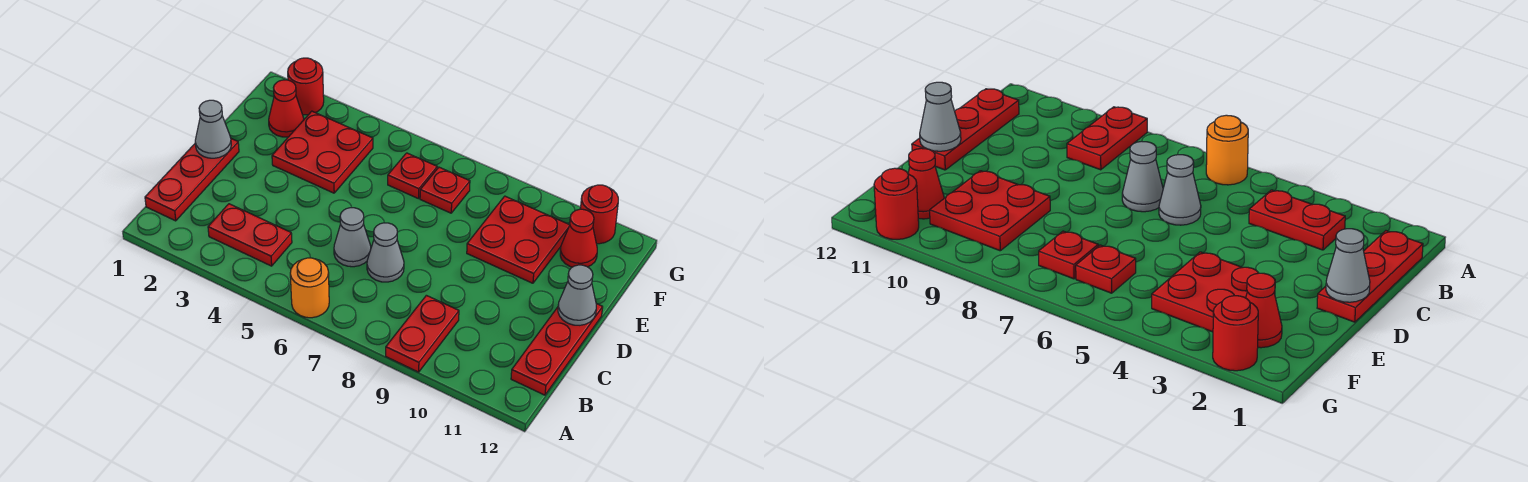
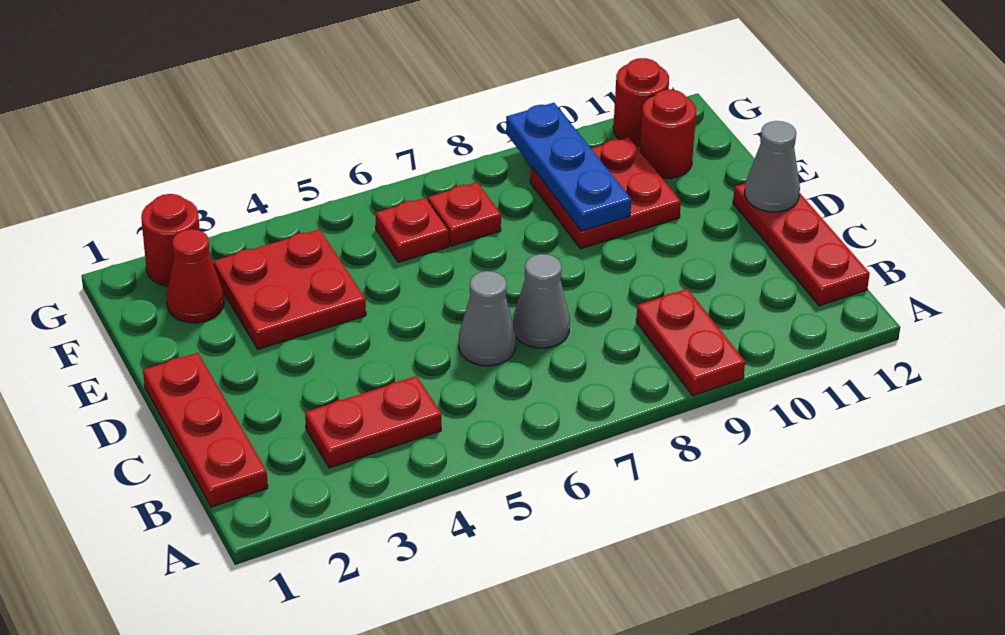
orange round brick A6 level 1 -> none
grey cone D1 level 2 -> none
none -> blue plate E9:G9 level 2
red cone F11 level 1 -> red round brick F11 level 1

